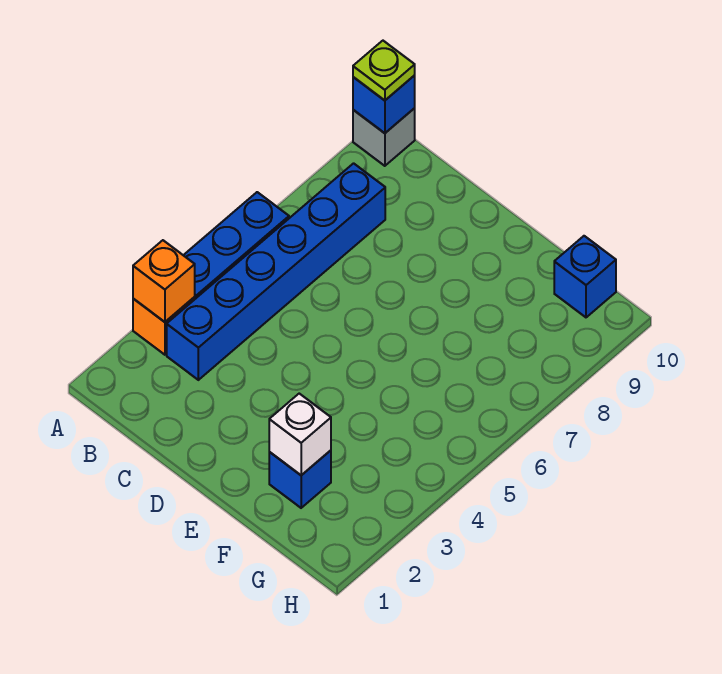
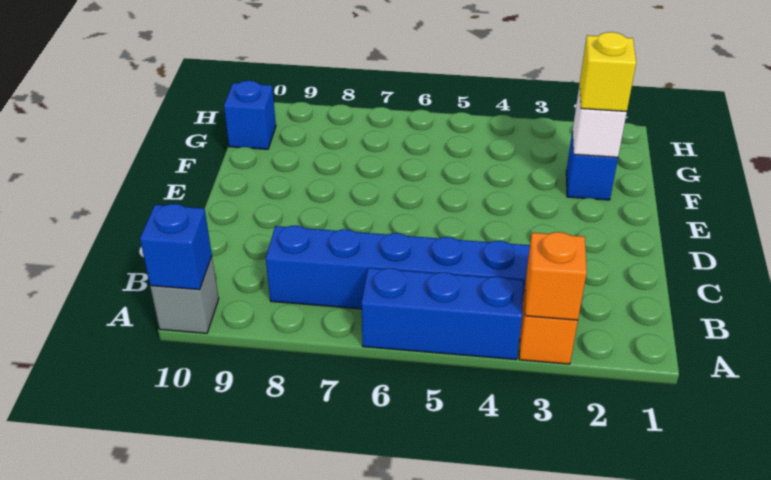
lime plate A10 level 3 -> none
none -> yellow brick F2 level 3

